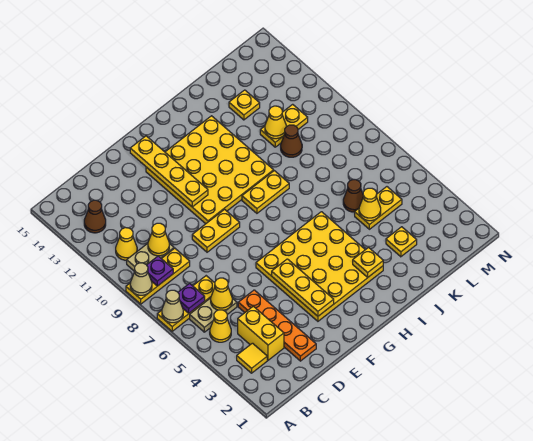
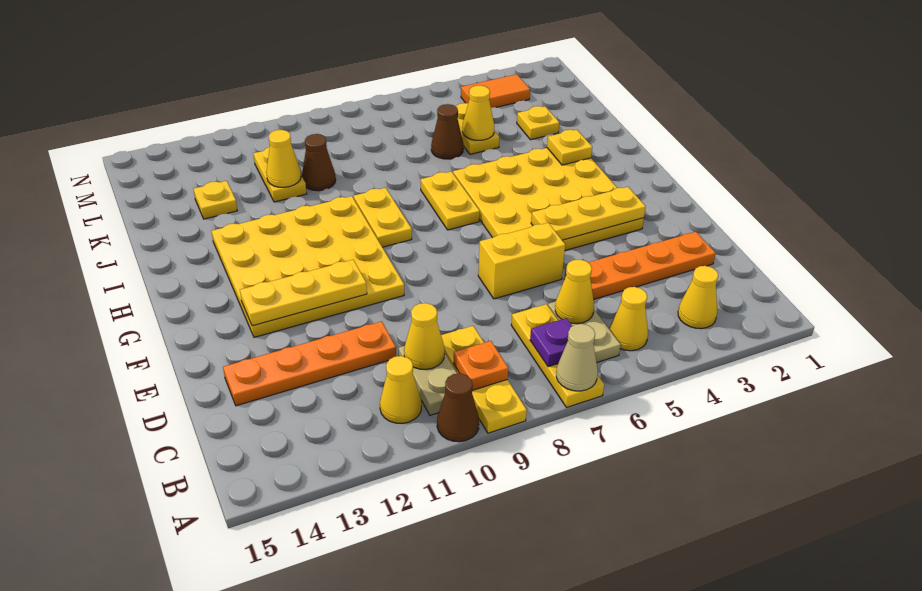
tan cone A9 level 2 -> none
yellow tile B3 level 1 -> yellow cone B3 level 1
purple plate B9 level 2 -> orange plate B9 level 2
brown cone B13 level 1 -> brown cone A10 level 1
yellow brick C3:C4 level 1 -> yellow brick E6:E7 level 1
none -> orange plate D11:D14 level 1
yellow plate E9:F9 level 1 -> yellow plate H7:I7 level 1
yellow plate F11:F14 level 2 -> yellow plate F11:F13 level 2
none -> orange tile M3:M4 level 1

